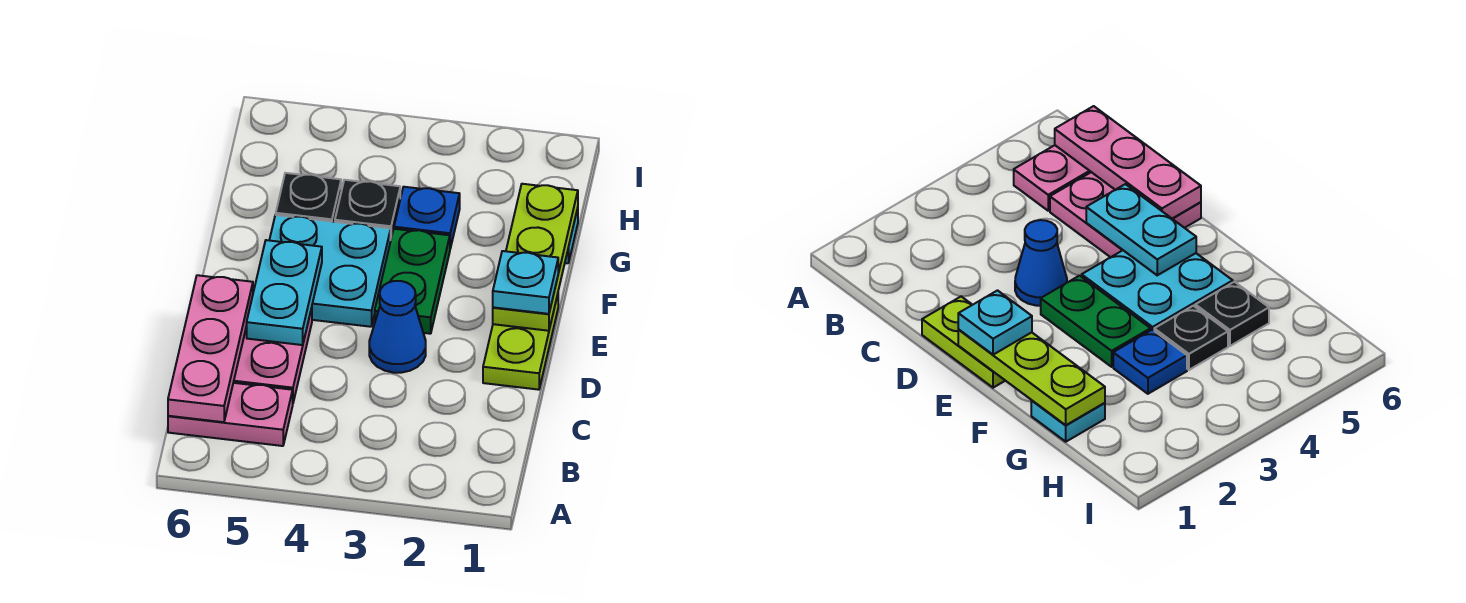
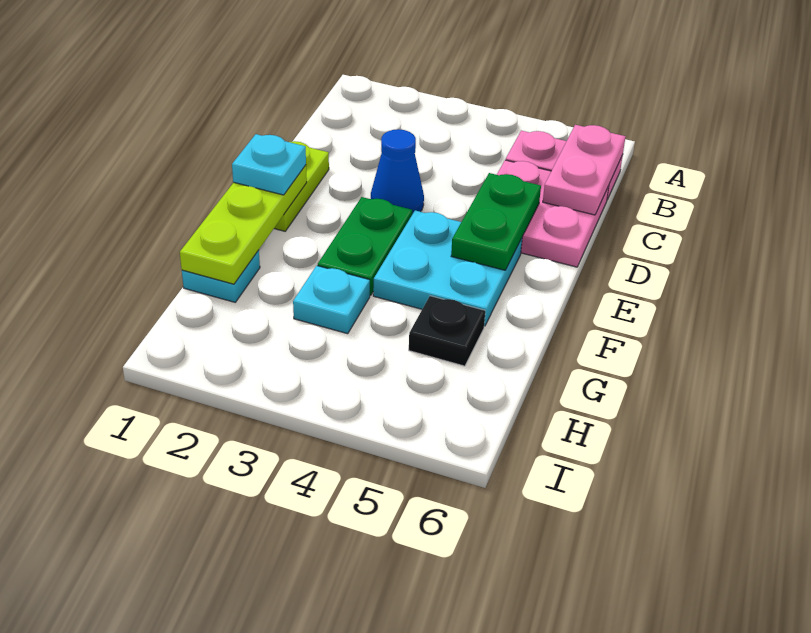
pink plate B6:D6 level 2 -> pink plate B6:C6 level 2
cyan plate D5:E5 level 2 -> green plate D5:E5 level 2
blue plate G3 level 1 -> cyan plate G3 level 1
black plate G4 level 1 -> none

